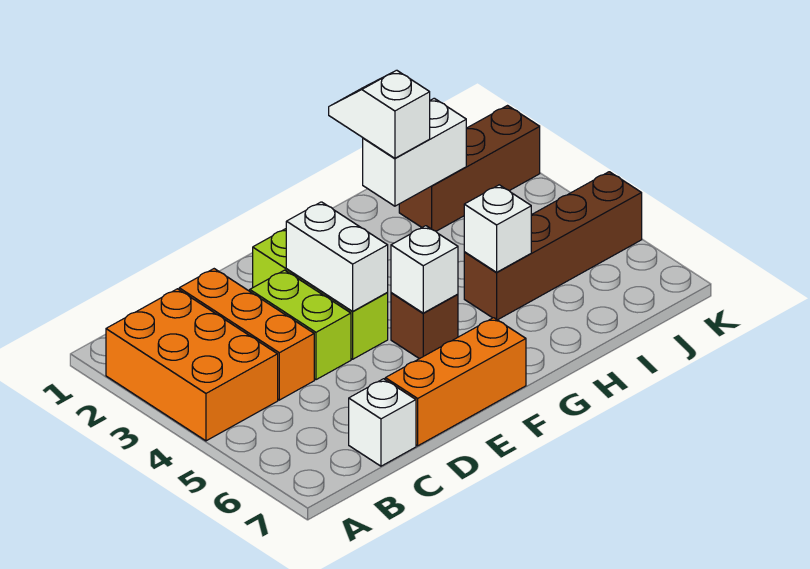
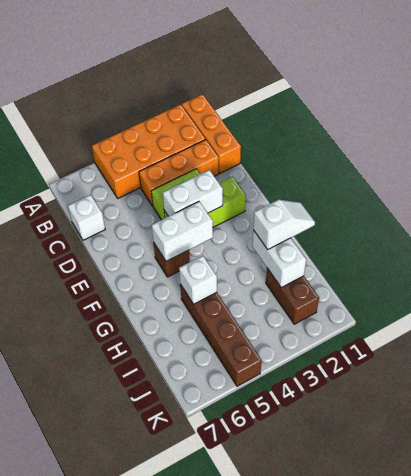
orange brick A2:B4 level 1 -> orange brick A2:B5 level 1
orange brick D7:F7 level 1 -> orange brick A1:C1 level 1
white brick F5 level 2 -> white brick F4:F5 level 2
brown brick I2:K2 level 1 -> brown brick I2:J2 level 1

